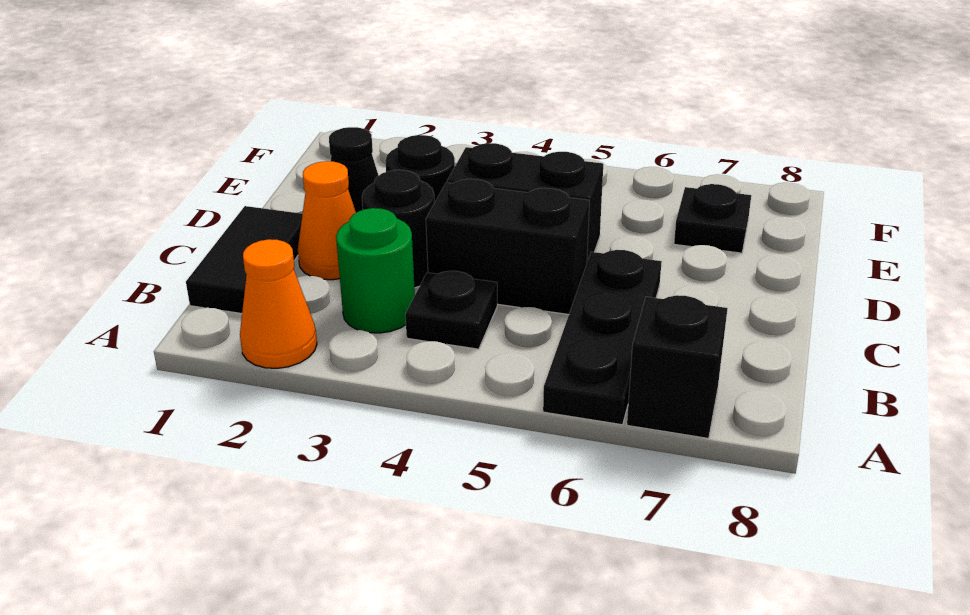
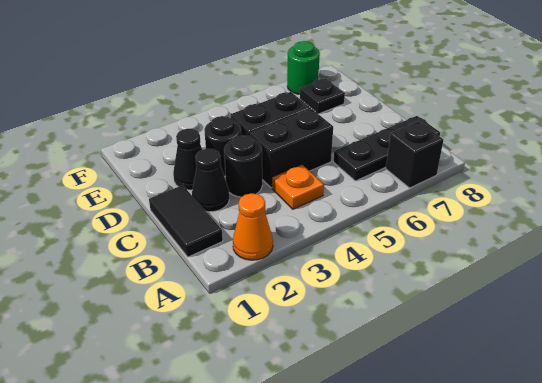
black plate A6:C6 level 1 -> black plate B6:B8 level 1
green round brick B3 level 1 -> green round brick F7 level 1
black plate B4 level 1 -> orange plate B4 level 1
orange cone C2 level 1 -> black cone C2 level 1

